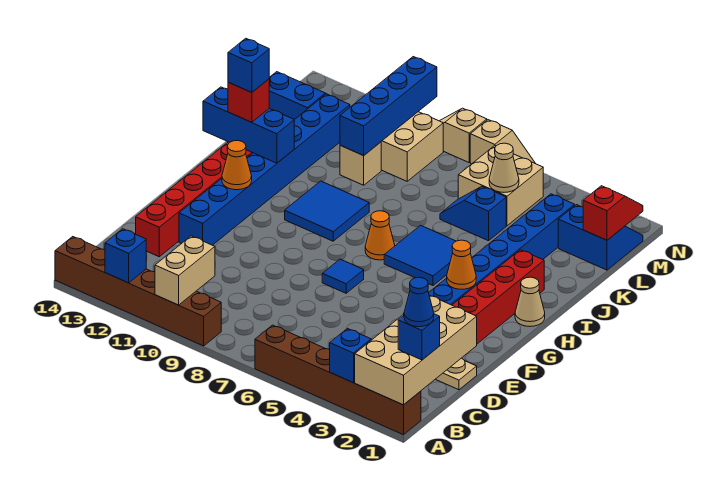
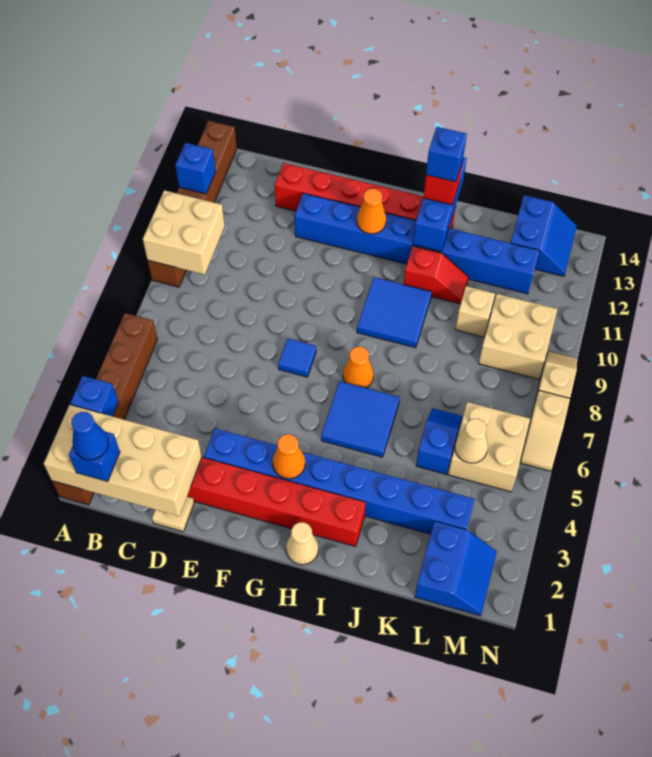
tan brick A10:B10 level 2 -> tan brick A9:B10 level 2
blue brick K10:N10 level 2 -> none
red slope L1:M1 level 2 top L -> red slope I11:J11 level 1 top I

